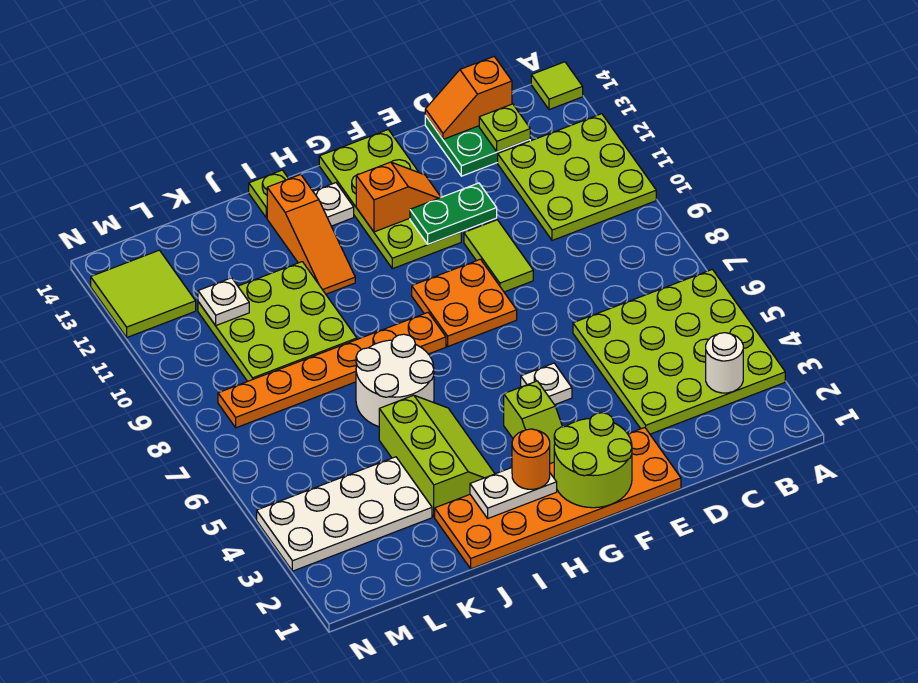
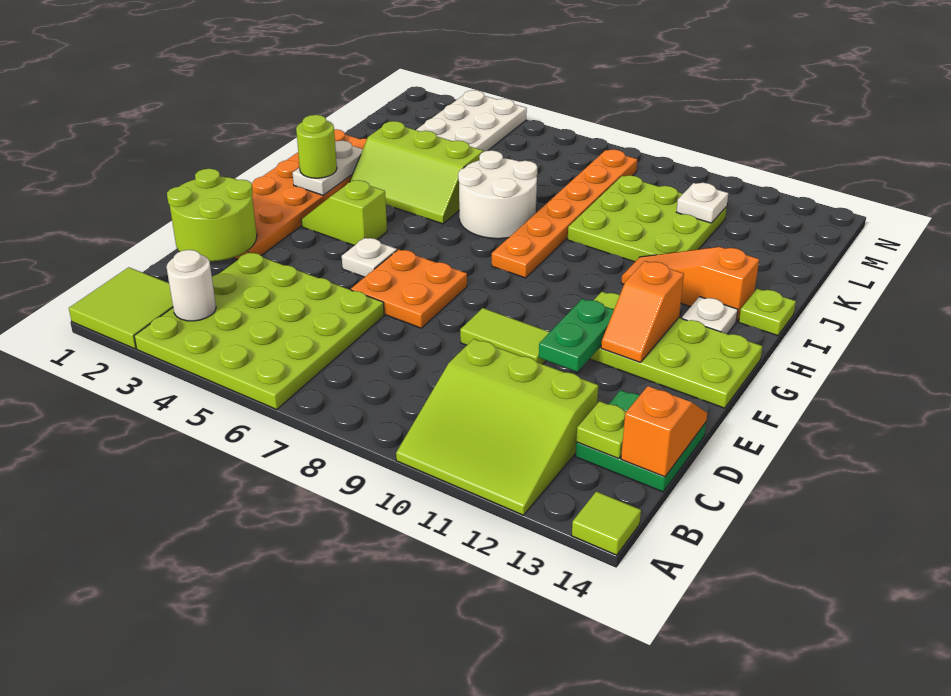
lime plate A10:C12 level 1 -> lime slope A10:C12 level 1 top C
lime round brick F1:G2 level 2 -> lime round brick D1:E2 level 2
orange plate F8:G9 level 1 -> orange plate E6:F7 level 1
orange round brick H2 level 3 -> lime round brick H2 level 3
lime tile M12:N13 level 1 -> lime tile A1:B2 level 1

